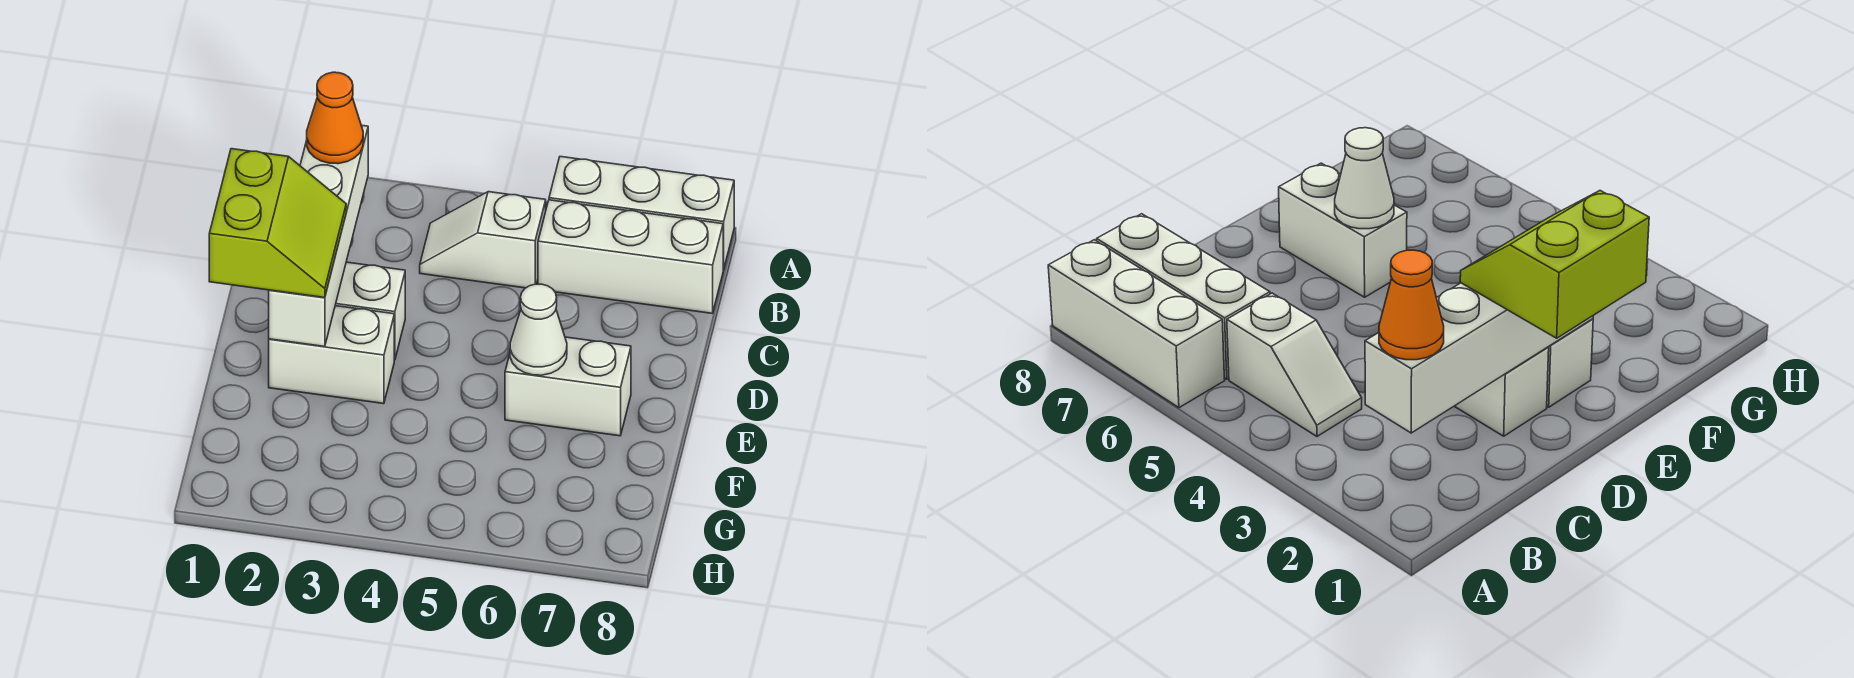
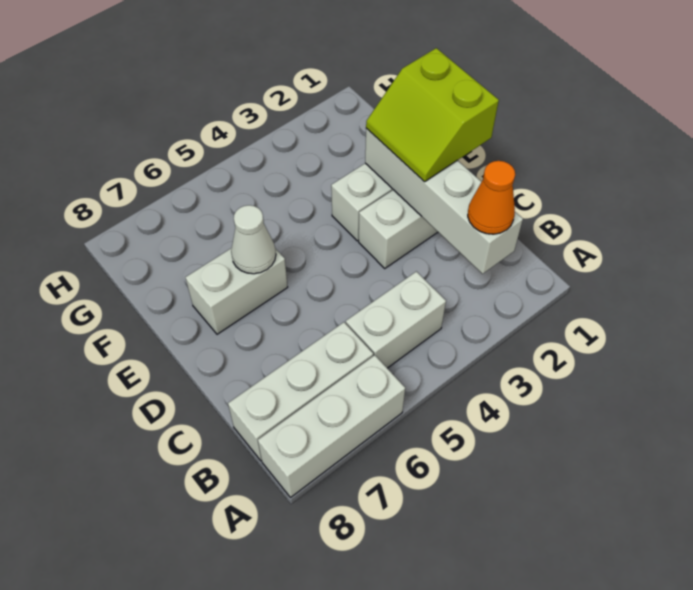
white slope B4:B5 level 1 top 5 -> white brick B4:B5 level 1

